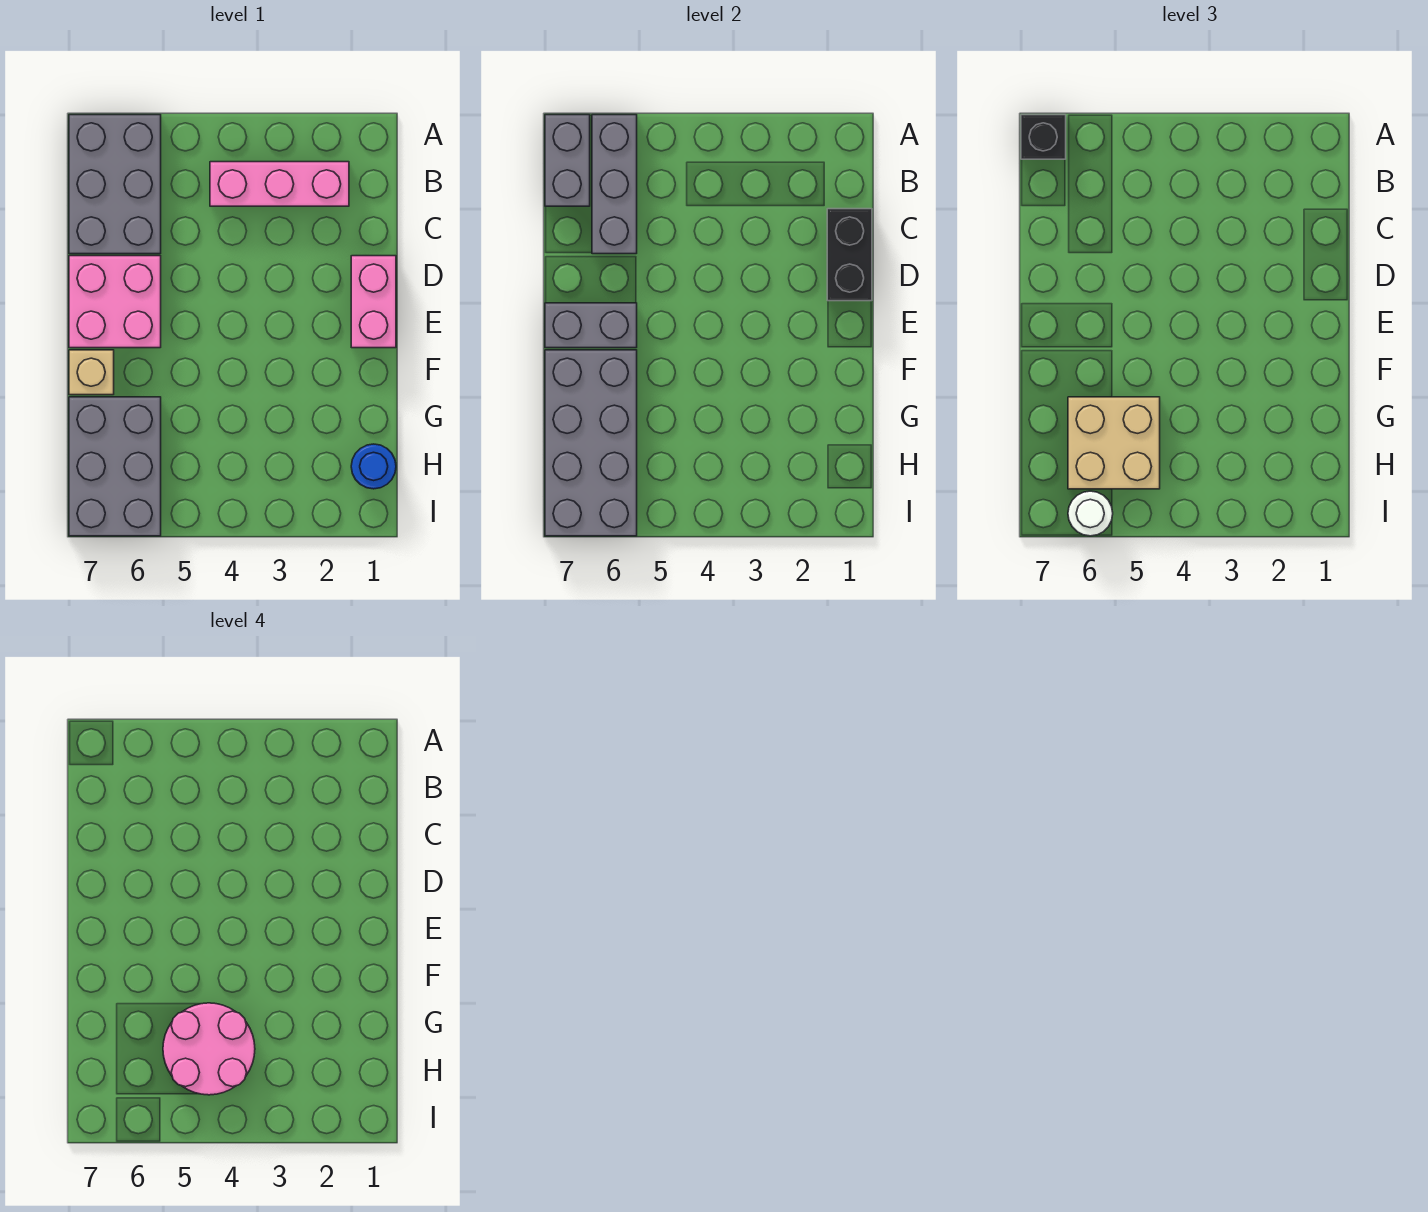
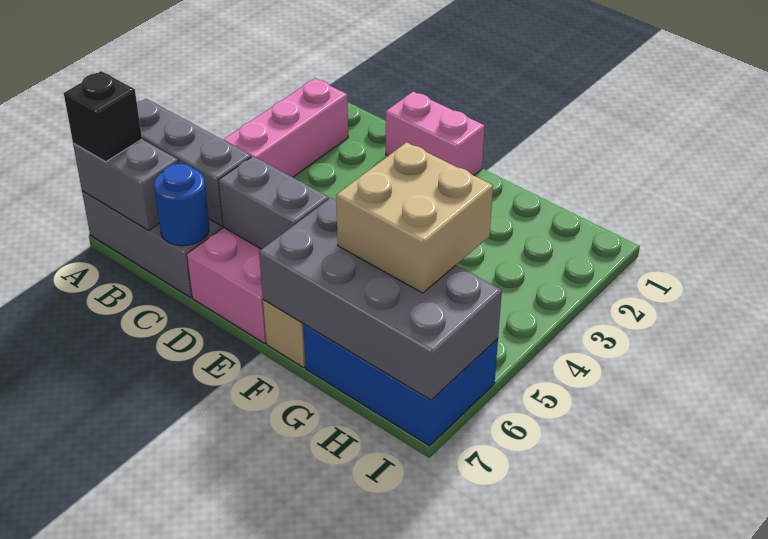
black brick C1:D1 level 2 -> none
grey brick E6:E7 level 2 -> grey brick D6:E6 level 2
pink round brick G4:H5 level 4 -> none
grey brick G6:I7 level 1 -> blue brick G6:I7 level 1
blue round brick H1 level 1 -> blue round brick C7 level 2
white round brick I6 level 3 -> none

